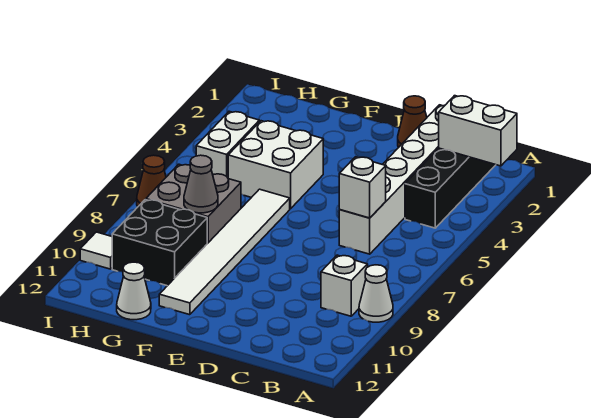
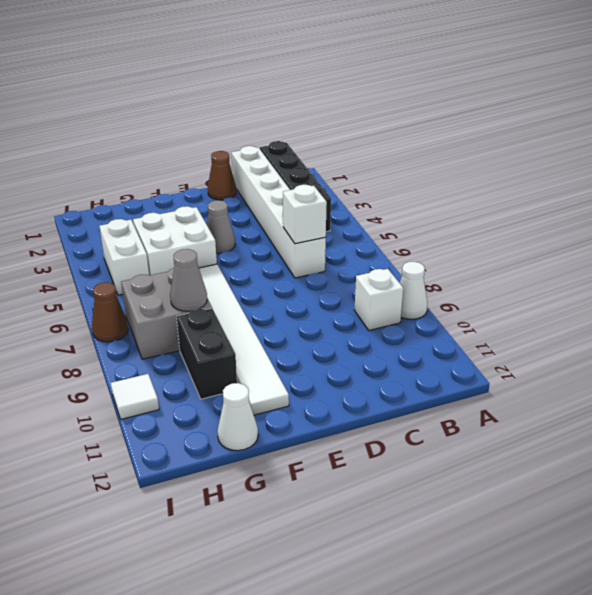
white brick A2:B2 level 2 -> none
none -> grey cone E4 level 1
black brick G9:H10 level 1 -> black brick G9:G10 level 1

